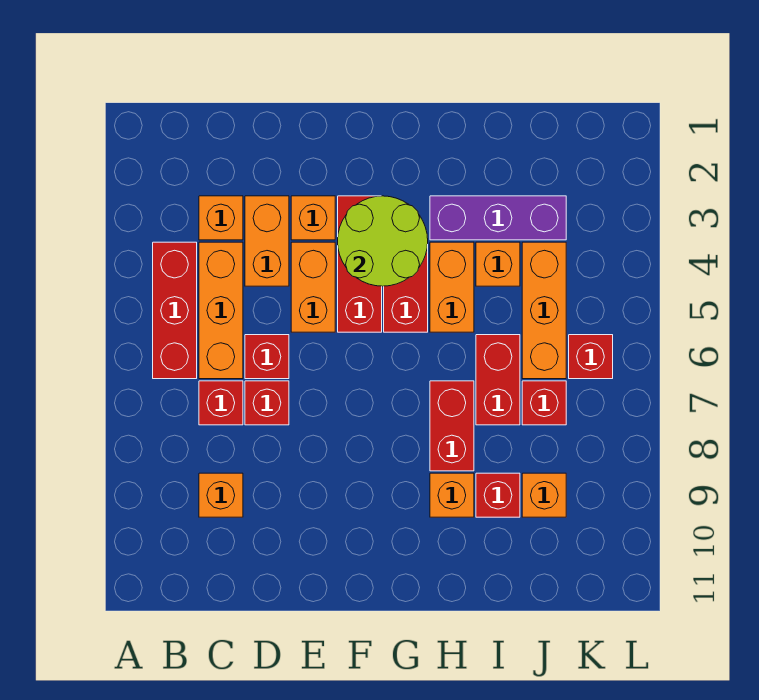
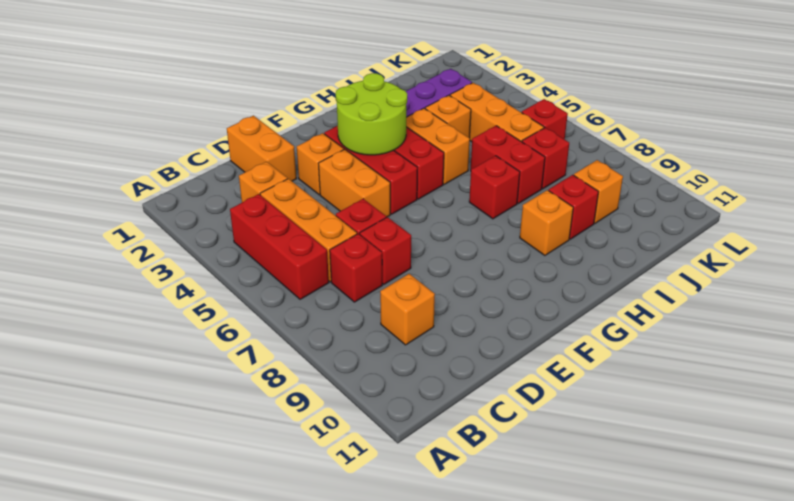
orange brick D3:D4 level 1 -> orange brick D1:D2 level 1
red brick H7:H8 level 1 -> red brick H7 level 1

